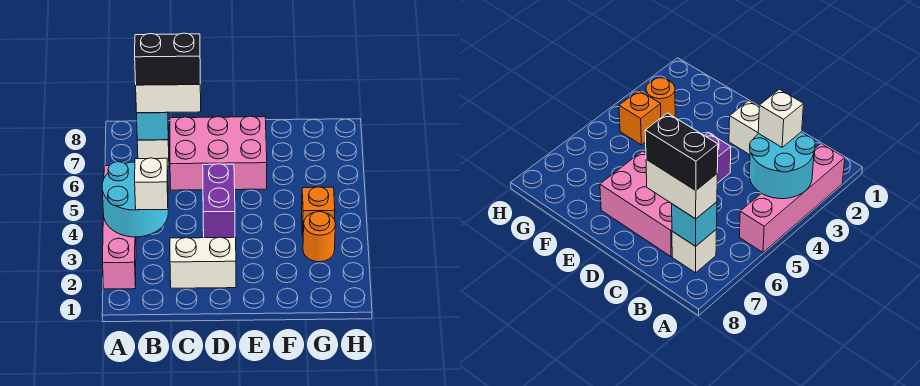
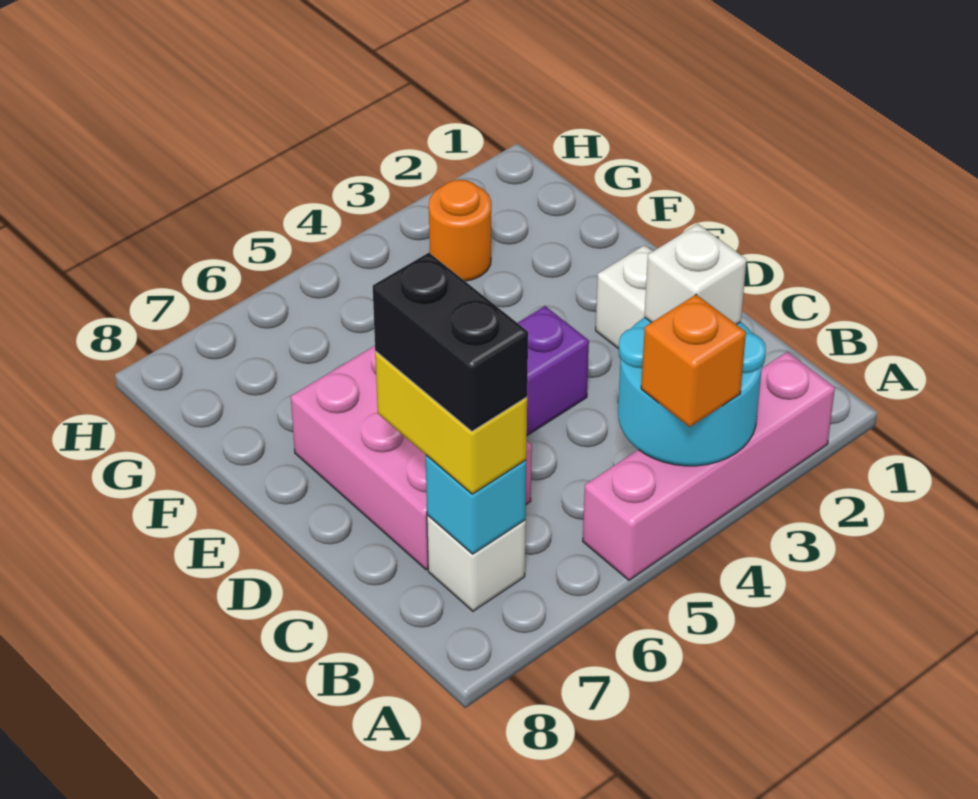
white brick B7:C7 level 3 -> yellow brick B7:C7 level 3
orange brick G4 level 1 -> orange brick A4 level 3

